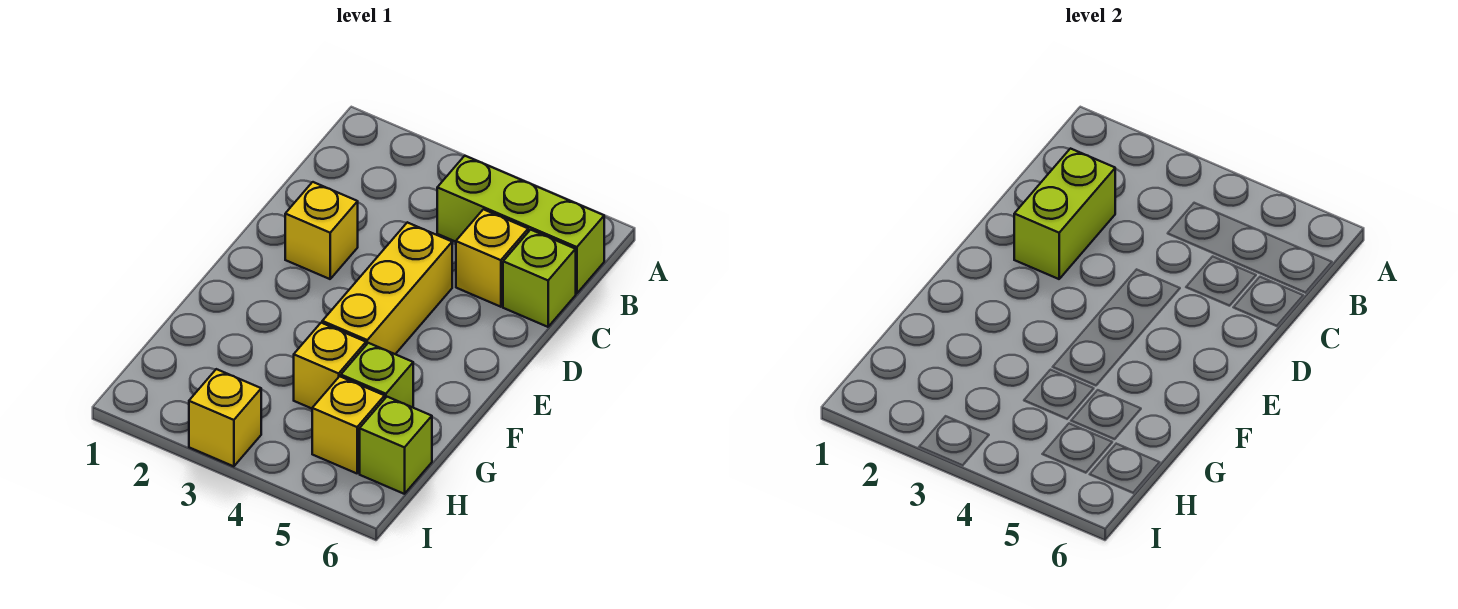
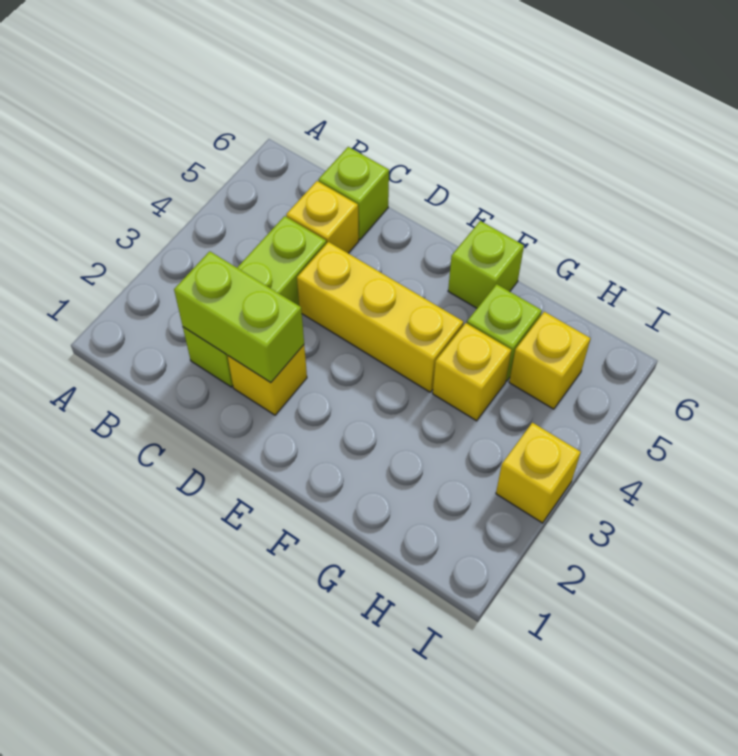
lime brick B4:B6 level 1 -> lime brick C2:C4 level 1
lime brick H6 level 1 -> lime brick F6 level 1

